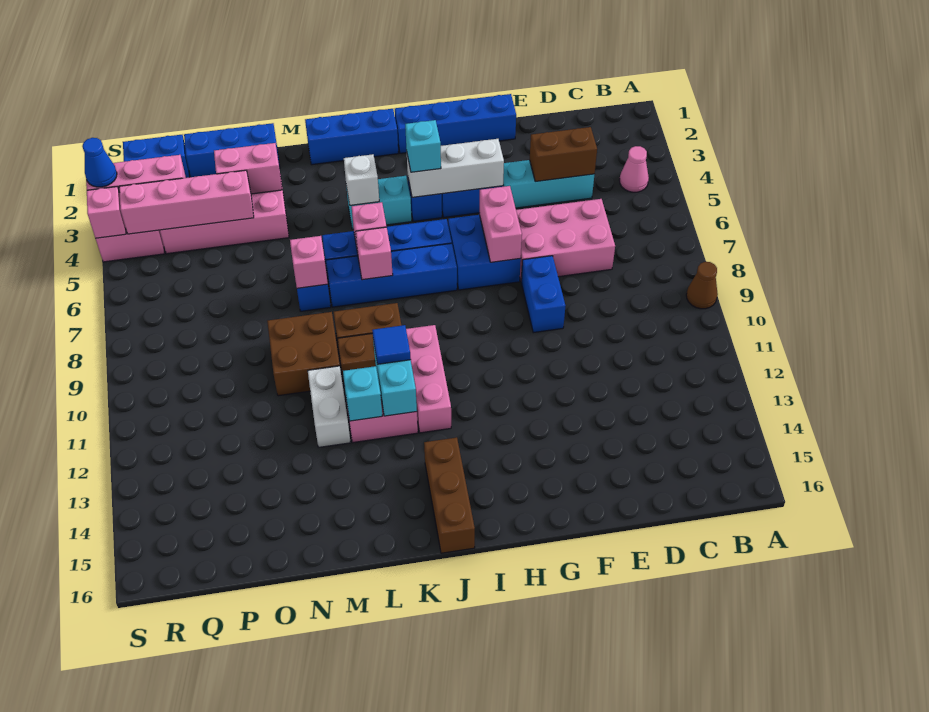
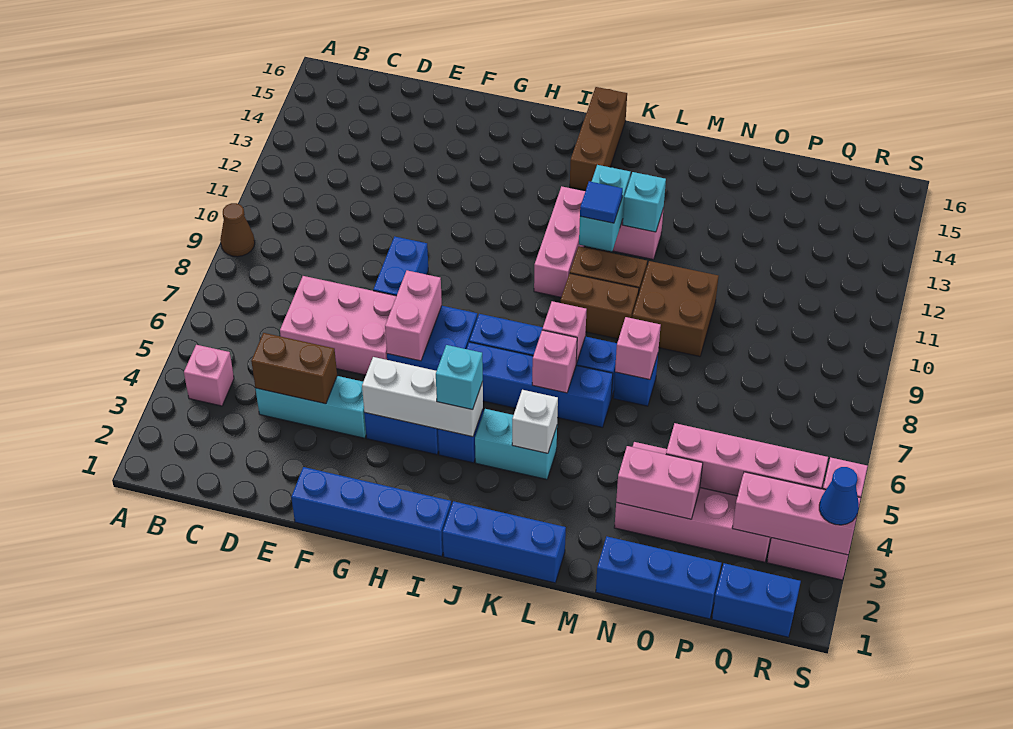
pink cone B4 level 1 -> pink brick B4 level 1
white brick M11:M12 level 1 -> none

